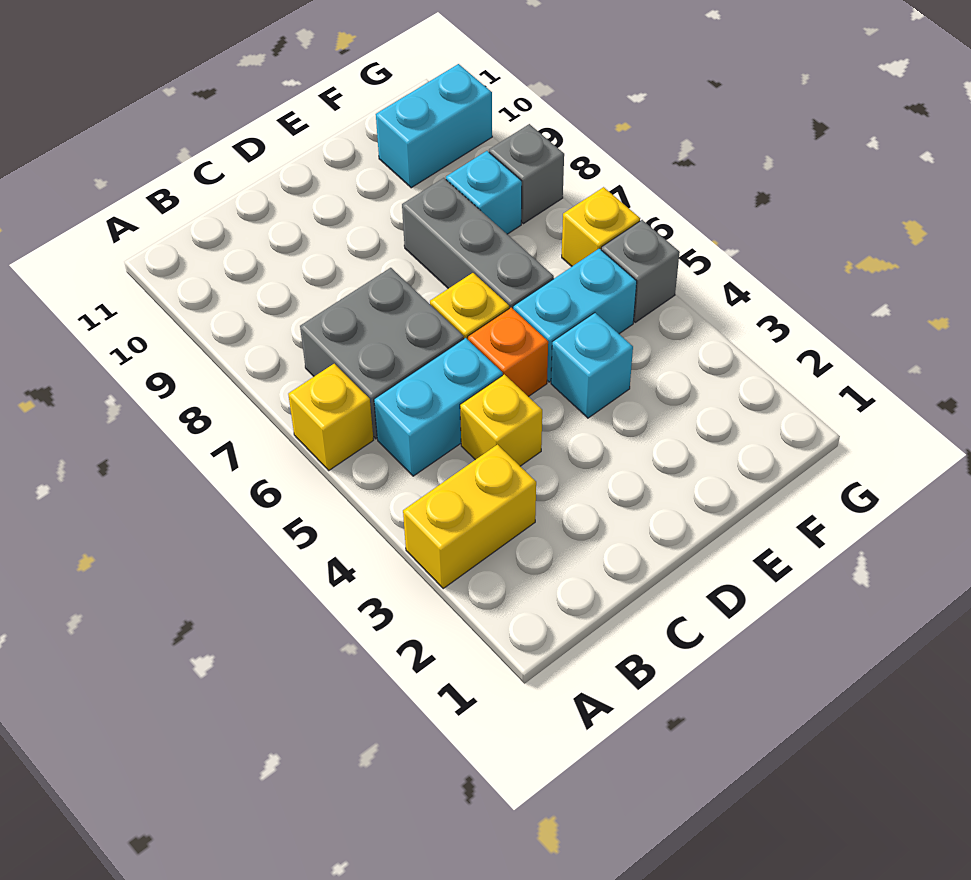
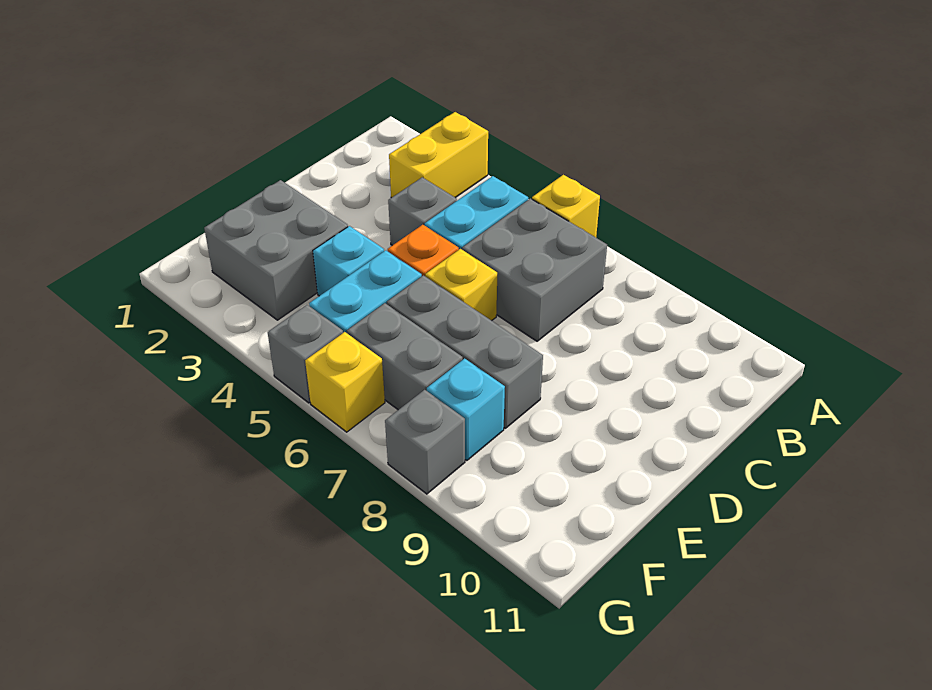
yellow brick C4 level 1 -> grey brick C4 level 1
none -> grey brick E2:F3 level 1
none -> grey brick F6:F7 level 1
cyan brick F10:G10 level 1 -> none

